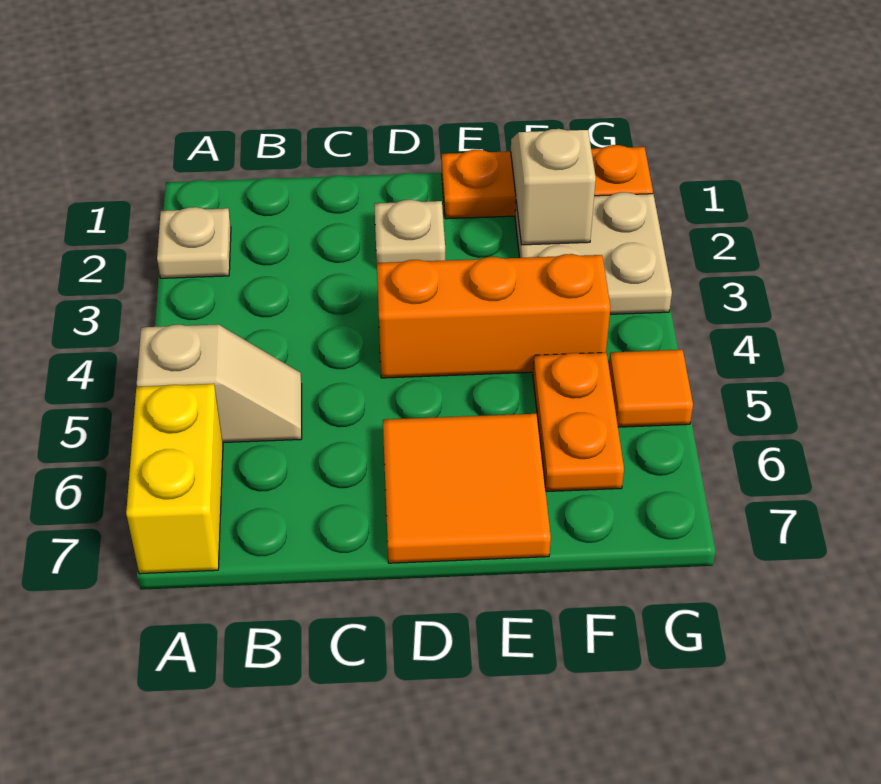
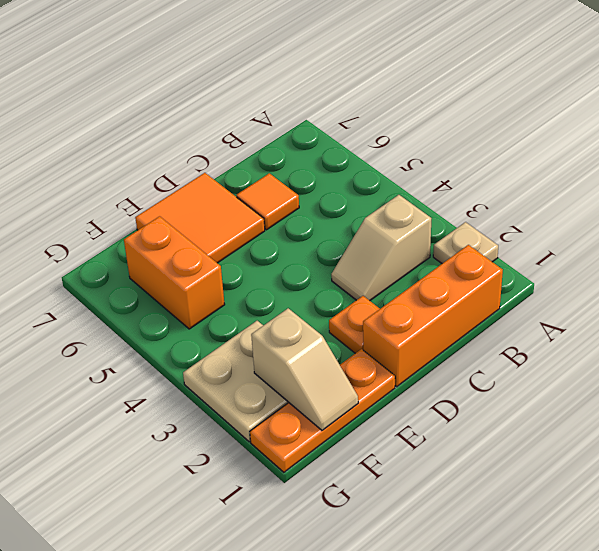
tan slope A5:B5 level 1 top A -> tan slope B3:C3 level 1 top B
yellow brick A6:A7 level 1 -> none
tan plate D2 level 1 -> orange plate D2 level 1
orange brick D4:F4 level 1 -> orange brick B1:D1 level 1
orange plate F5:F6 level 1 -> orange brick F5:F6 level 1
orange tile G5 level 1 -> orange tile C6 level 1

